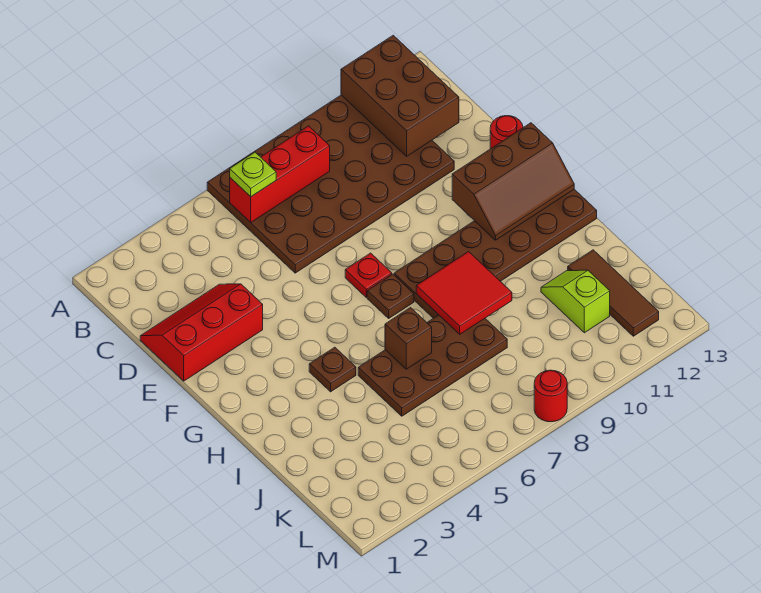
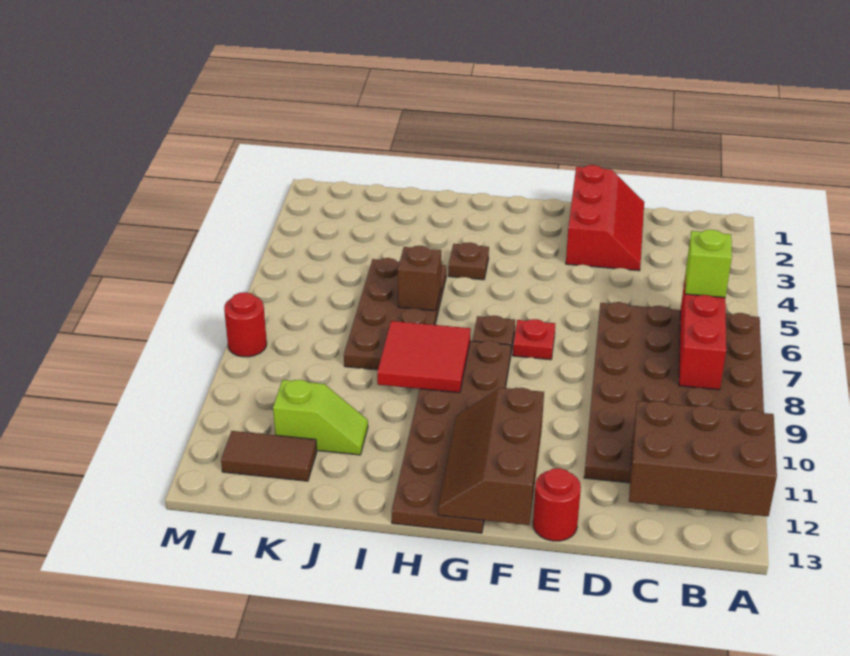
lime plate B6 level 3 -> lime brick B6 level 3
brown tile J12:L12 level 1 -> brown tile K12:L12 level 1

